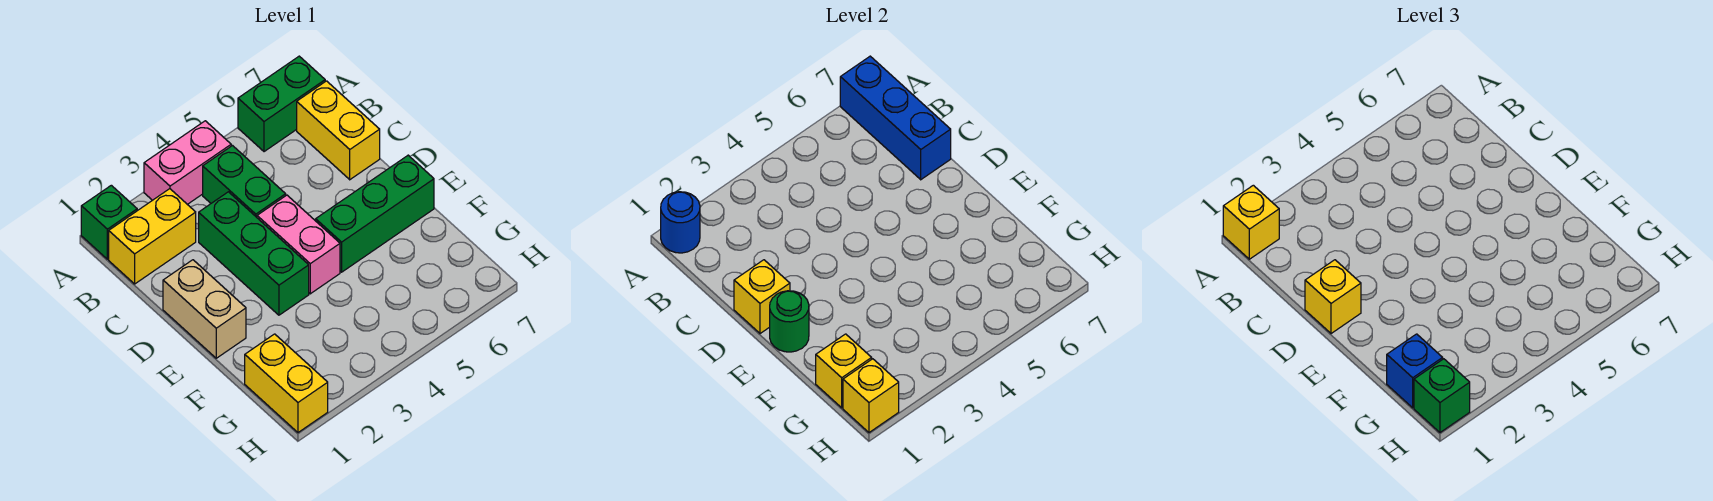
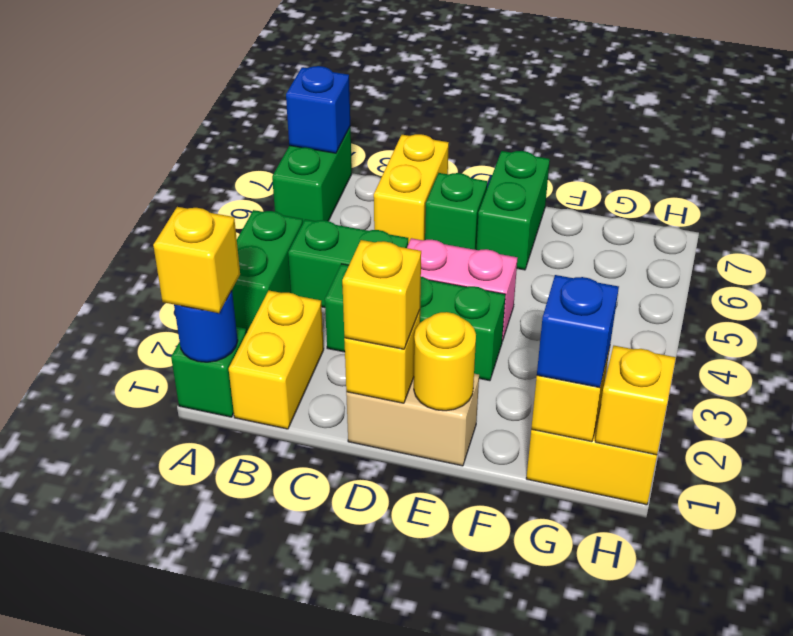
pink brick A3:A4 level 1 -> green brick A3:A4 level 1
blue brick A7:C7 level 2 -> blue brick A7 level 2
yellow brick B7:C7 level 1 -> yellow brick C6:C7 level 1
green round brick E1 level 2 -> yellow round brick E1 level 2
green brick E5:E7 level 1 -> green brick E6:E7 level 1
green brick H1 level 3 -> green brick D6 level 1

